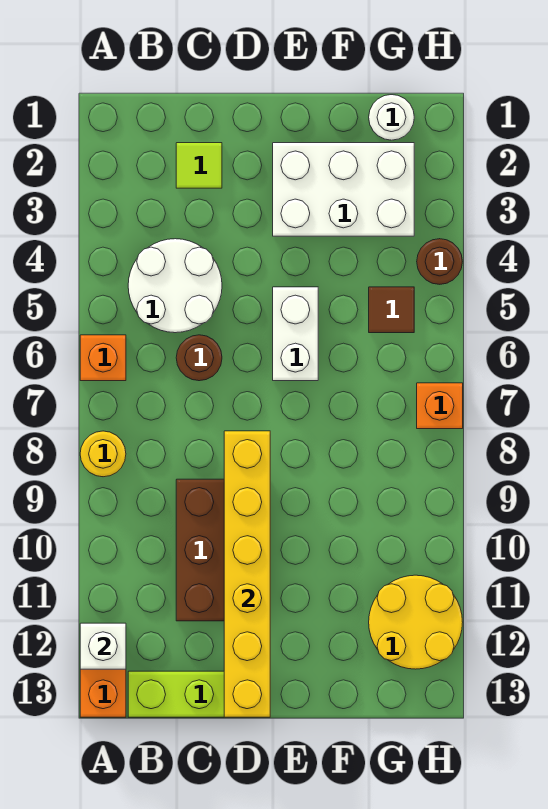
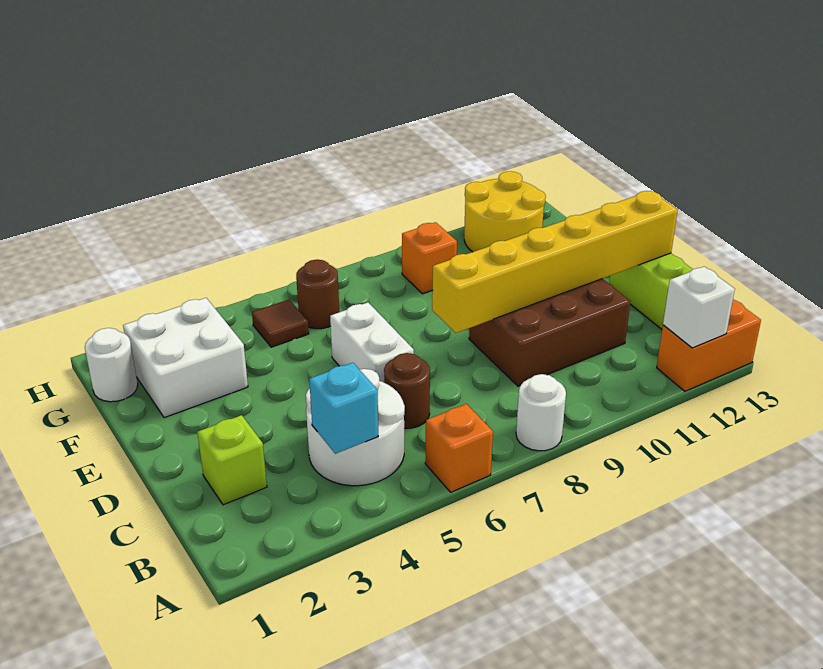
yellow round brick A8 level 1 -> white round brick A8 level 1
none -> cyan brick B4 level 2
lime tile C2 level 1 -> lime brick C2 level 1
white brick E2:G3 level 1 -> white brick F2:G3 level 1
white brick E5:E6 level 1 -> white brick D6:E6 level 1
brown round brick H4 level 1 -> brown round brick G6 level 1
orange brick H7 level 1 -> orange brick G9 level 1

